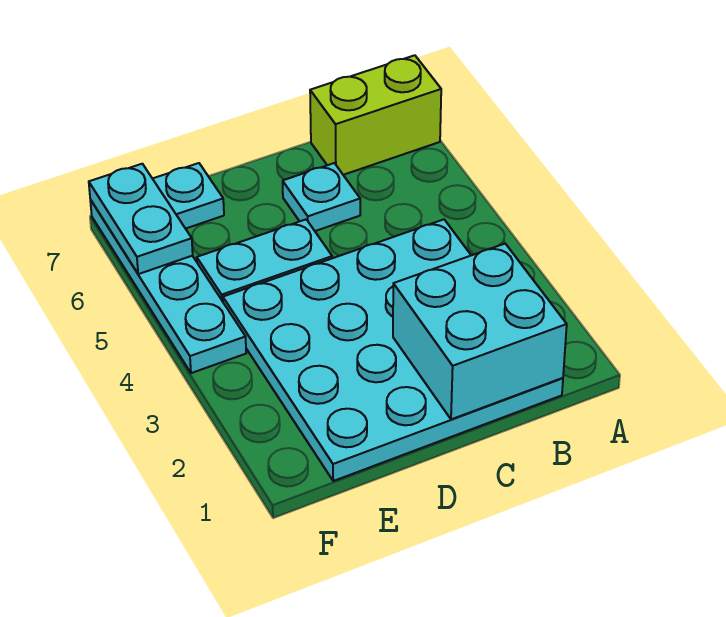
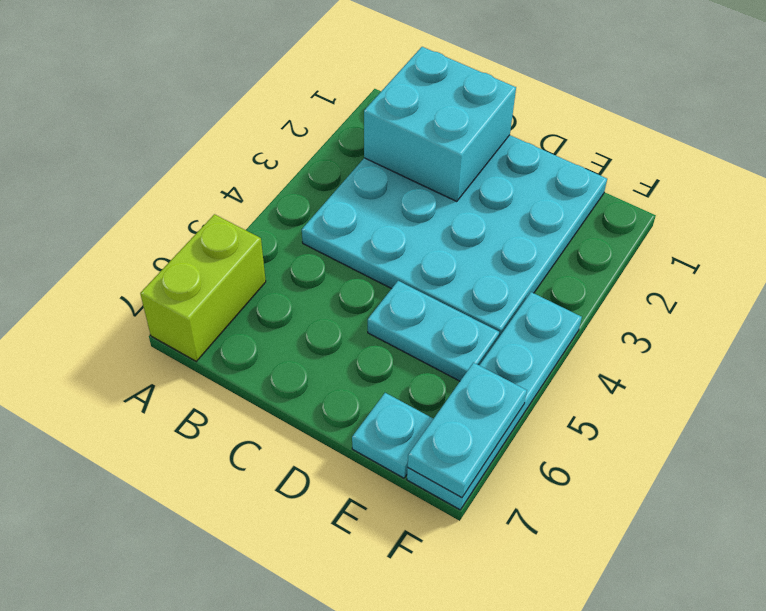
lime brick A7:B7 level 1 -> lime brick A6:A7 level 1
cyan plate C6 level 1 -> none

